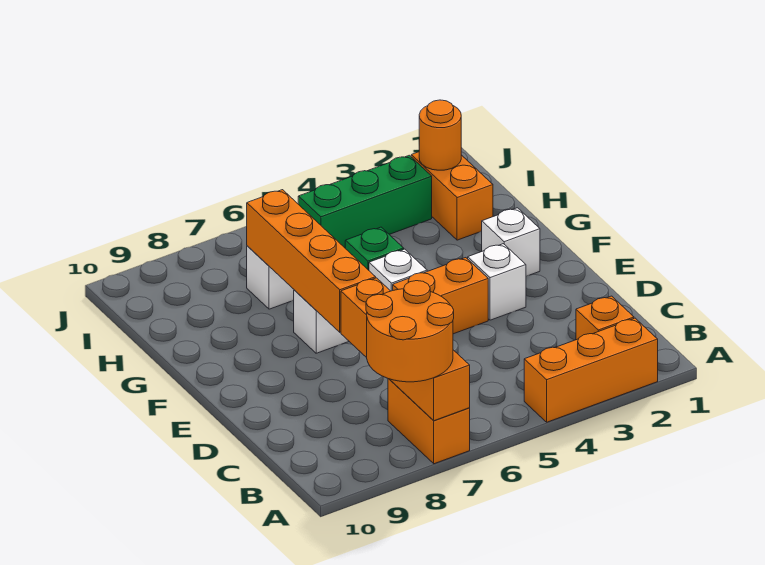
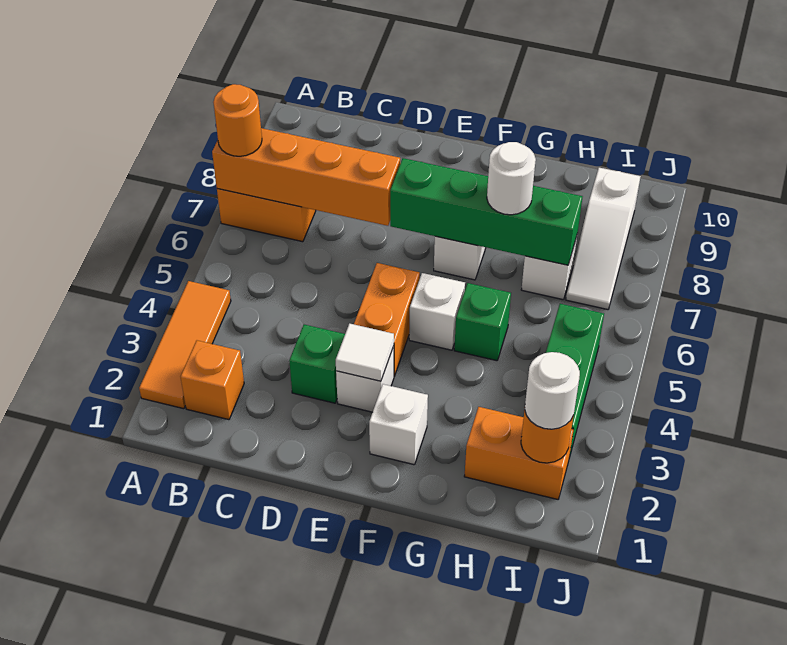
orange brick A2:A4 level 1 -> orange tile A2:A4 level 1
orange round brick A7:B8 level 3 -> orange round brick A7 level 3
none -> green brick D3 level 1
none -> white tile E3 level 2
orange brick E7:H7 level 2 -> green brick E7:H7 level 2
none -> white round brick G7 level 3
none -> white round brick I2 level 3
none -> white slope I7:I9 level 1 top 9

